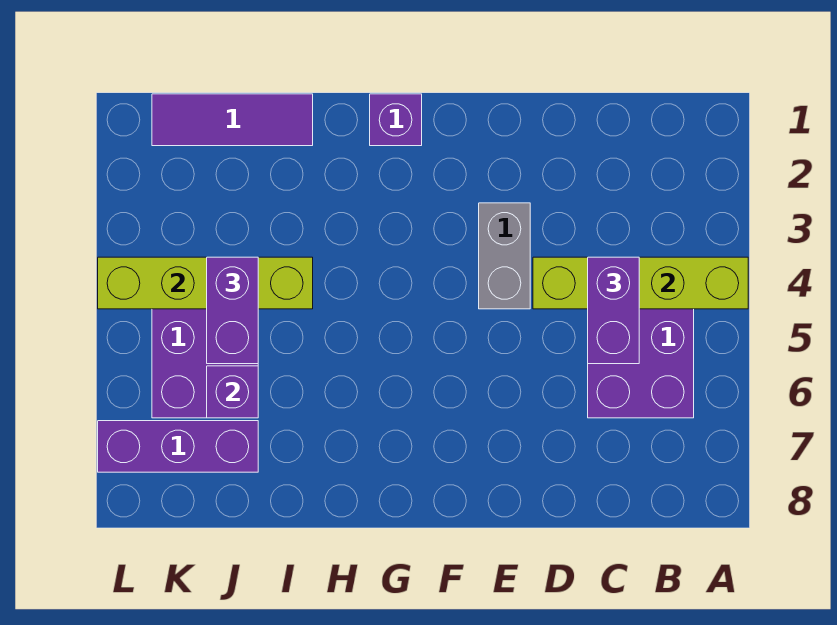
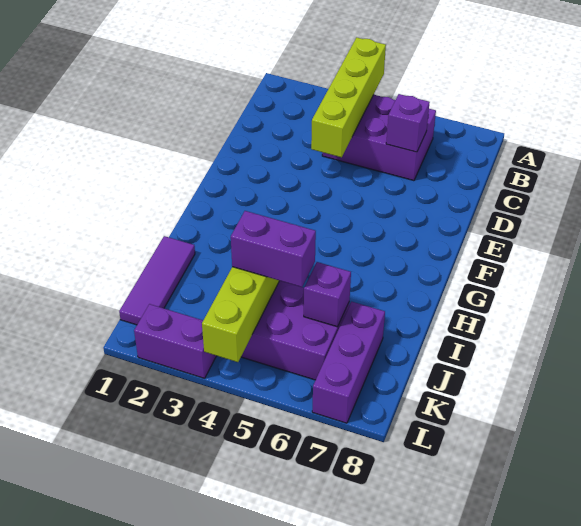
purple brick C4:C5 level 3 -> purple brick L2:L3 level 1
grey brick E3:E4 level 1 -> none
purple brick G1 level 1 -> purple brick C6 level 2

